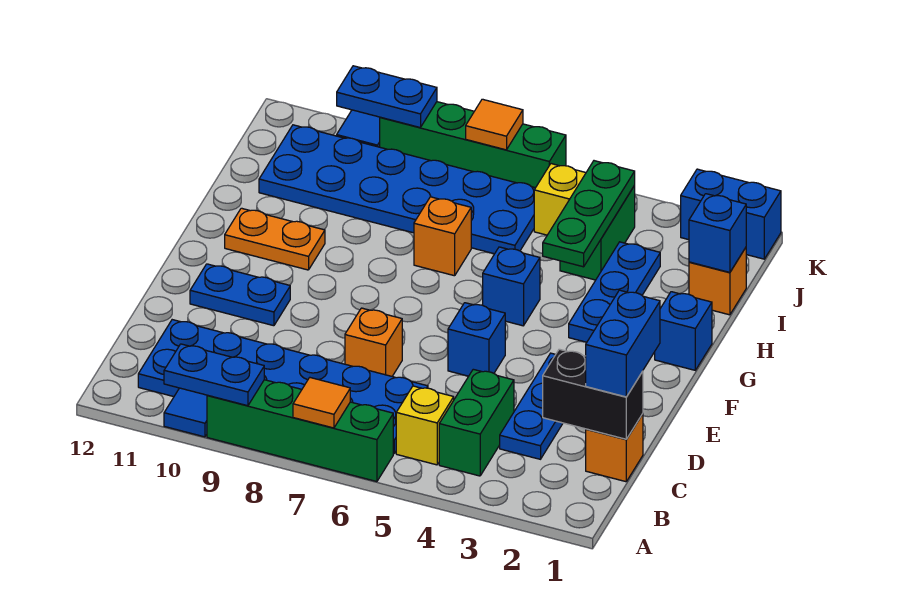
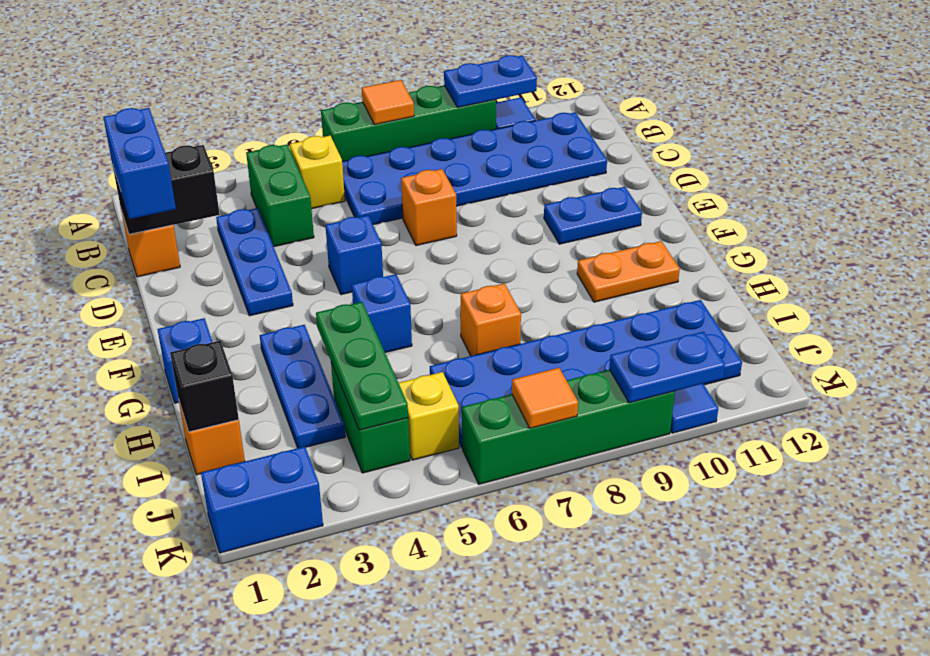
blue brick I1 level 2 -> black brick I1 level 2

